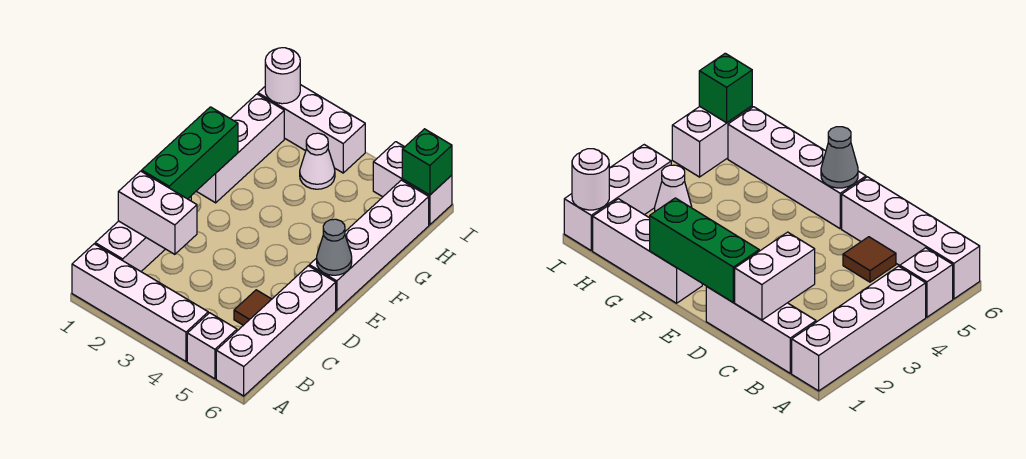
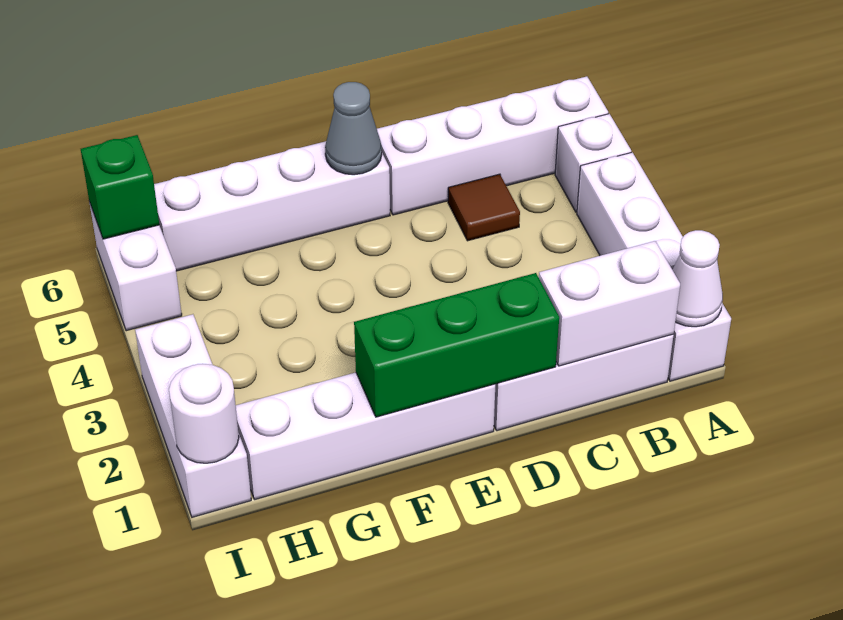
white brick C1:C2 level 2 -> white brick B1:C1 level 2
white brick F1:H1 level 1 -> white brick E1:H1 level 1
white cone H3 level 1 -> white cone A1 level 2

